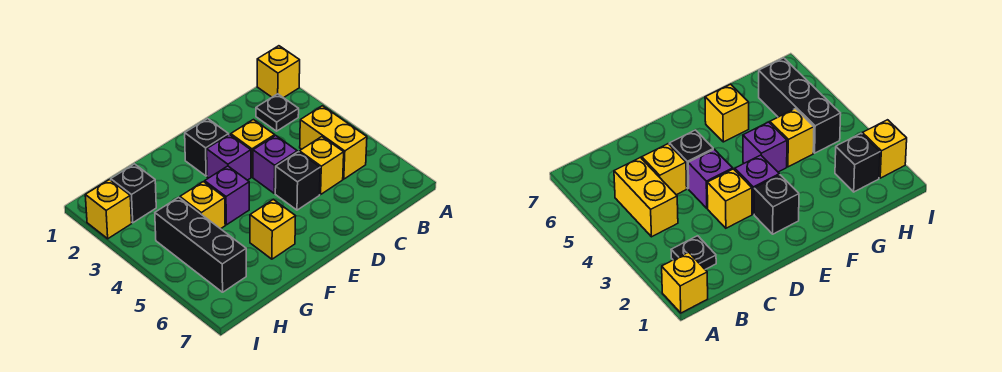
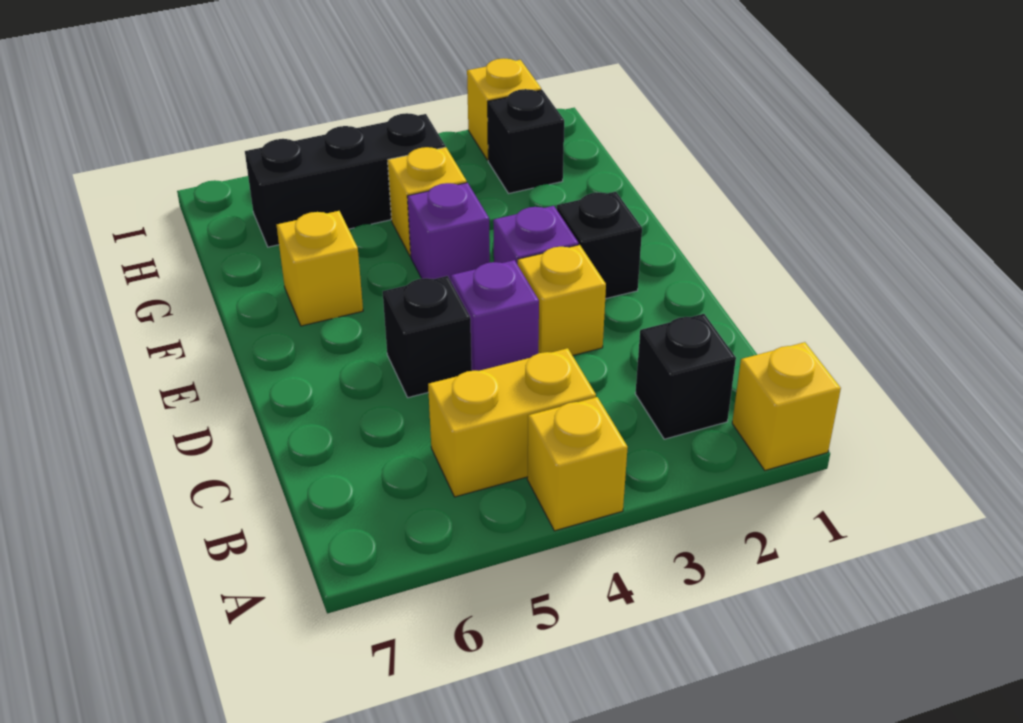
black plate B2 level 1 -> black brick B2 level 1
yellow brick C5 level 1 -> yellow brick A4 level 1

